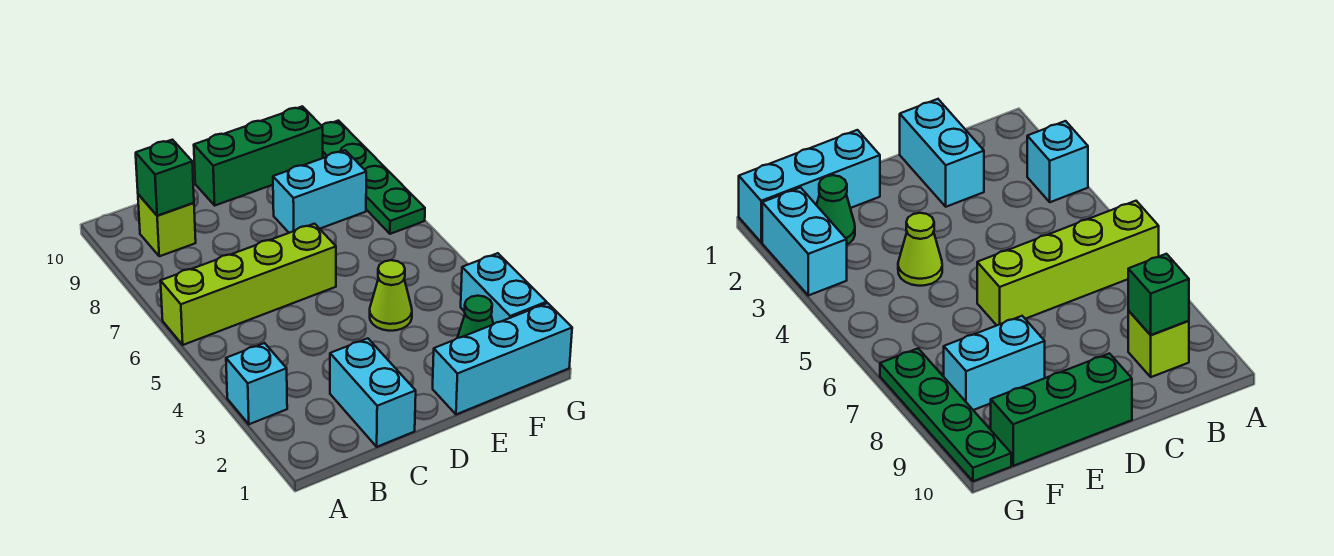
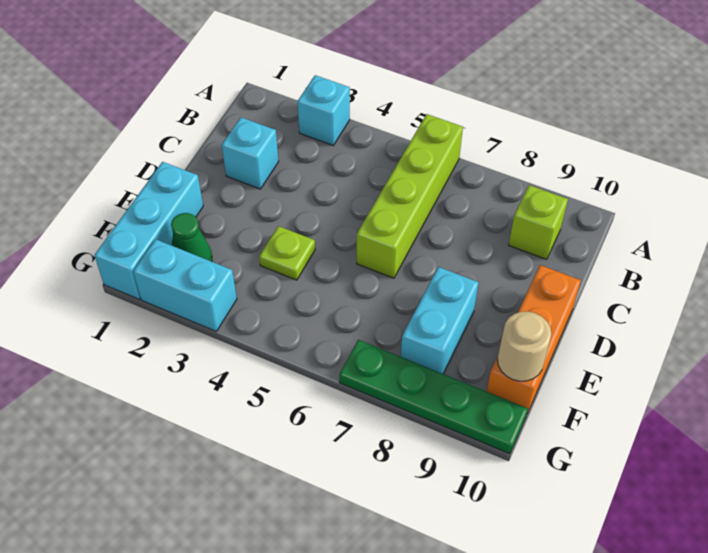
green brick B9 level 2 -> none
cyan brick C1:C2 level 1 -> cyan brick C2 level 1
green brick D10:F10 level 1 -> orange brick D10:F10 level 1
lime cone E4 level 1 -> lime plate E4 level 1
none -> tan round brick F10 level 2

